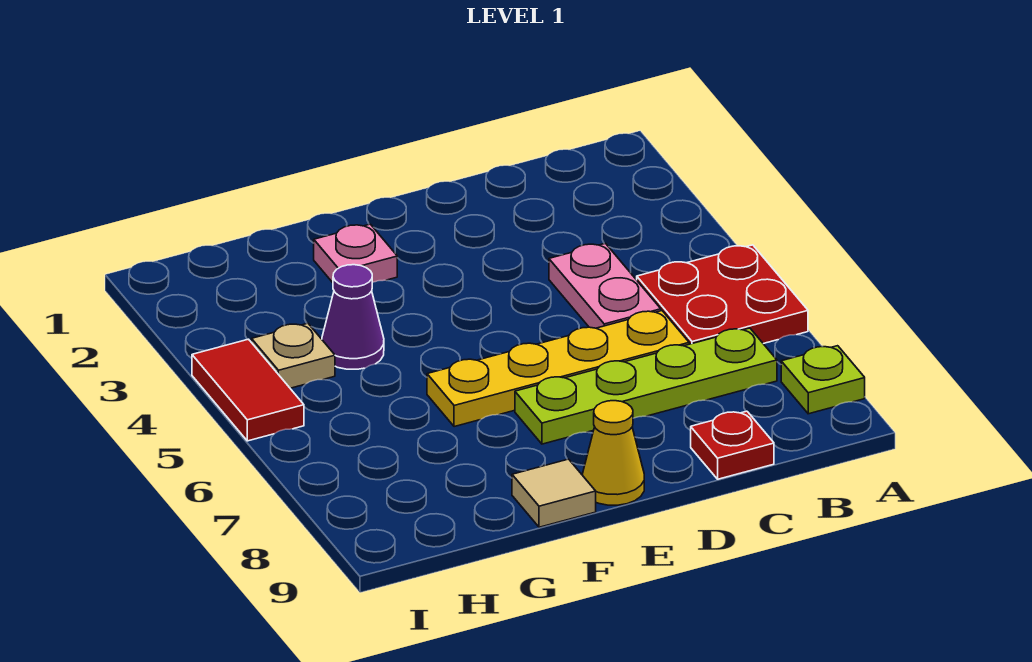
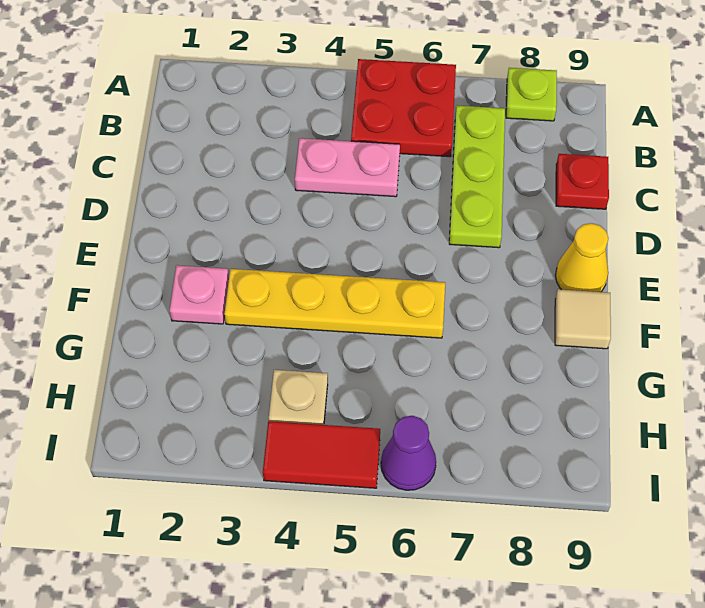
lime plate B7:E7 level 1 -> lime plate B7:D7 level 1
yellow plate C6:F6 level 1 -> yellow plate F3:F6 level 1
purple cone G4 level 1 -> purple cone I6 level 1

